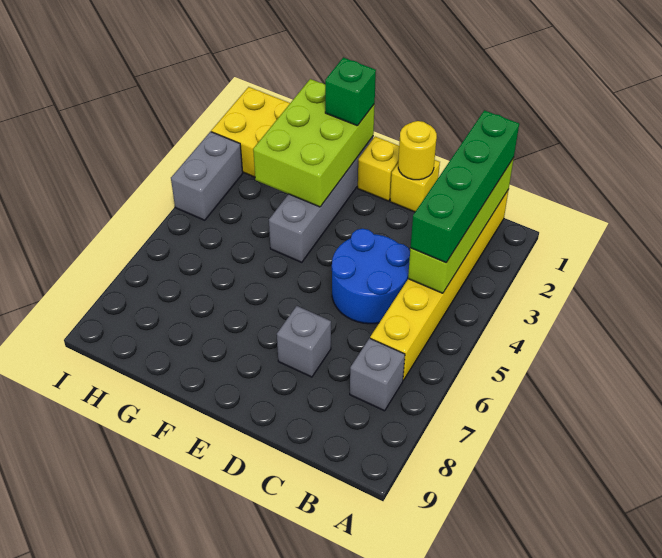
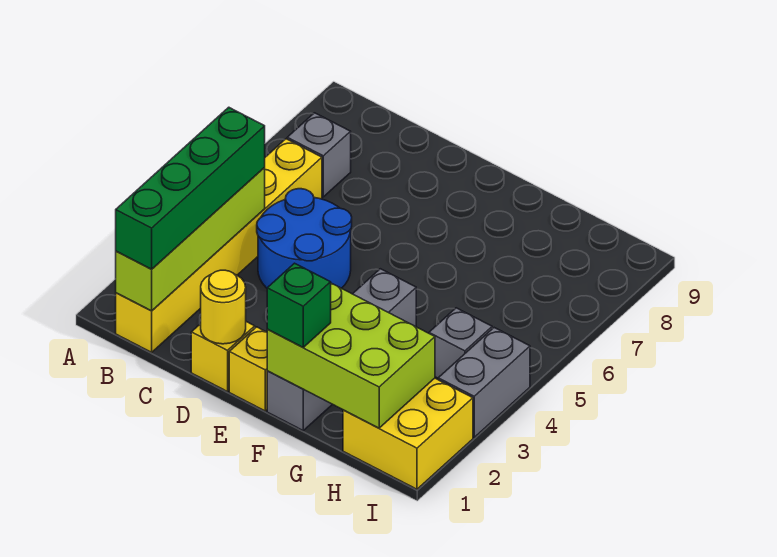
grey brick D7 level 1 -> grey brick H4 level 1
lime brick F1:G3 level 2 -> lime brick F1:H2 level 2

